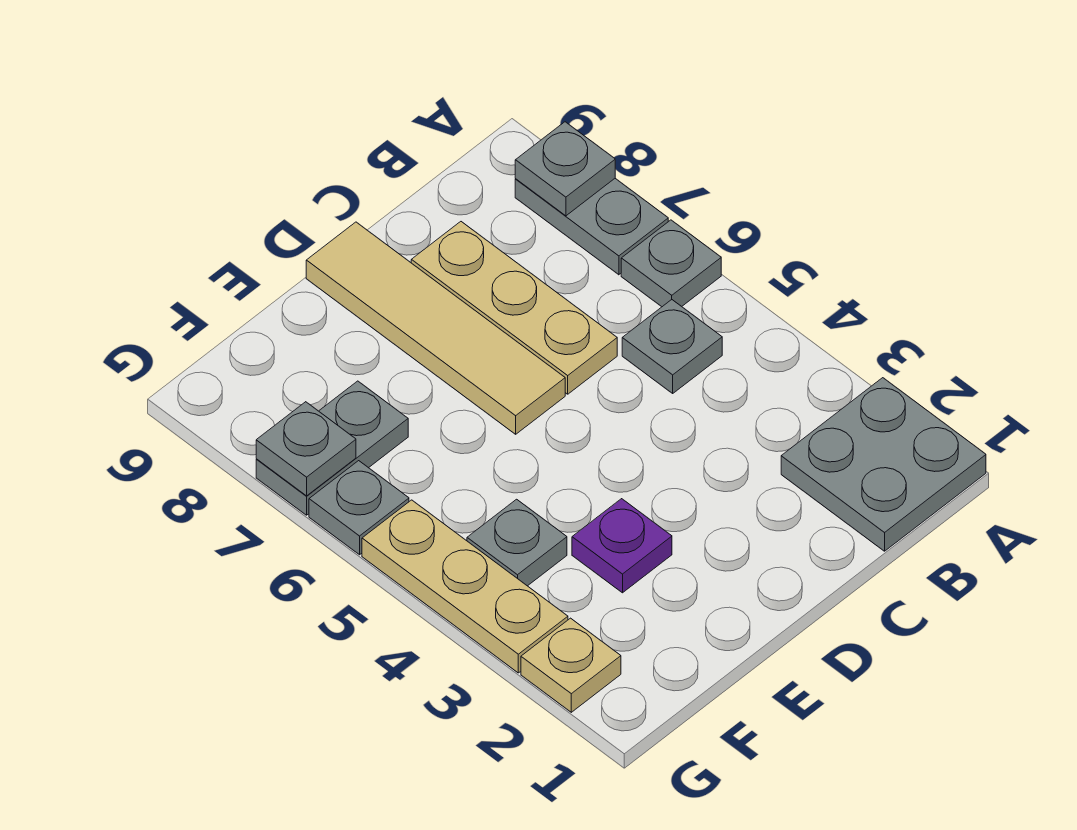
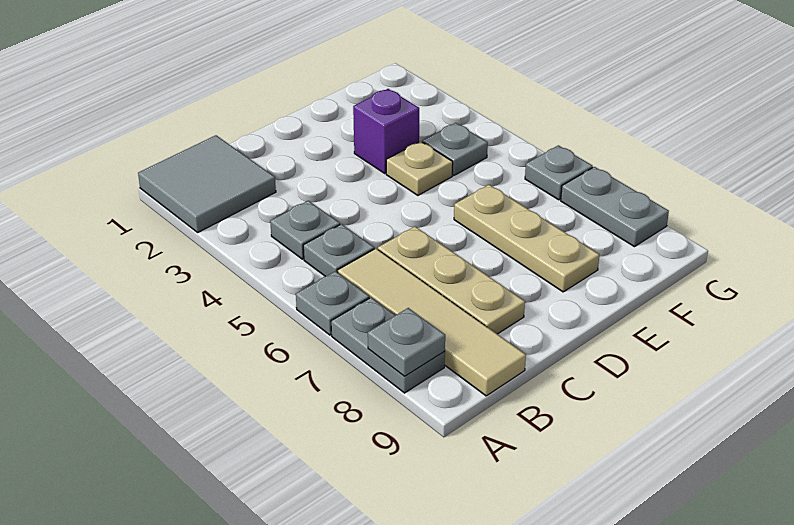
grey plate A1:B2 level 1 -> grey tile A1:B2 level 1
tan tile D6:D9 level 1 -> tan tile B6:B9 level 1
purple plate E3 level 1 -> purple brick E3 level 1
grey plate F7:G7 level 1 -> grey plate G7:G8 level 1
tan plate G2 level 1 -> tan plate E4 level 1
tan plate G3:G5 level 1 -> tan plate E6:E8 level 1
grey plate G7 level 2 -> grey plate B4 level 1

